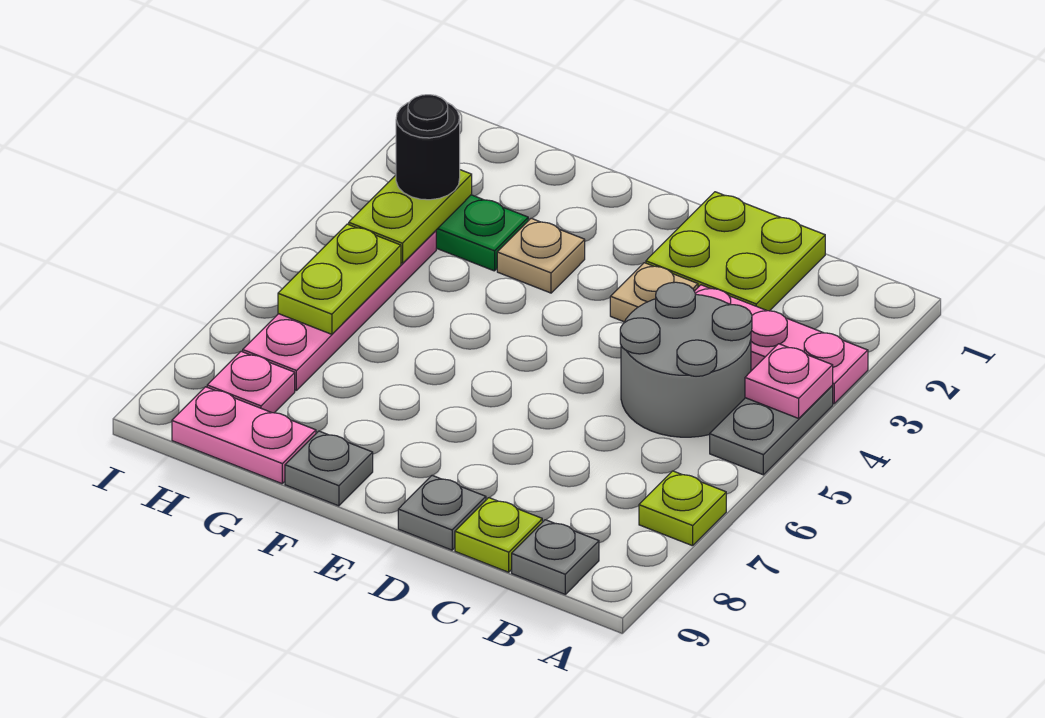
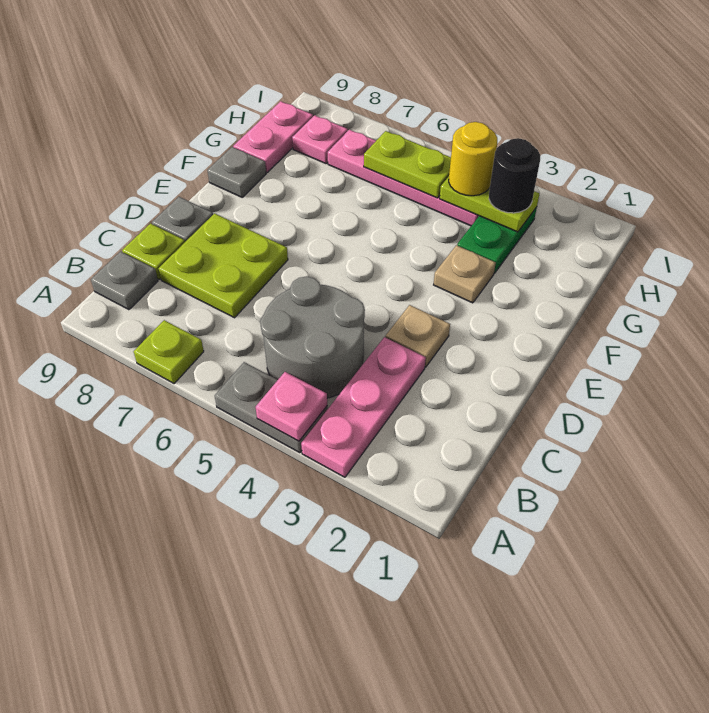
lime plate C1:D2 level 1 -> lime plate C7:D8 level 1
none -> yellow round brick H4 level 3

